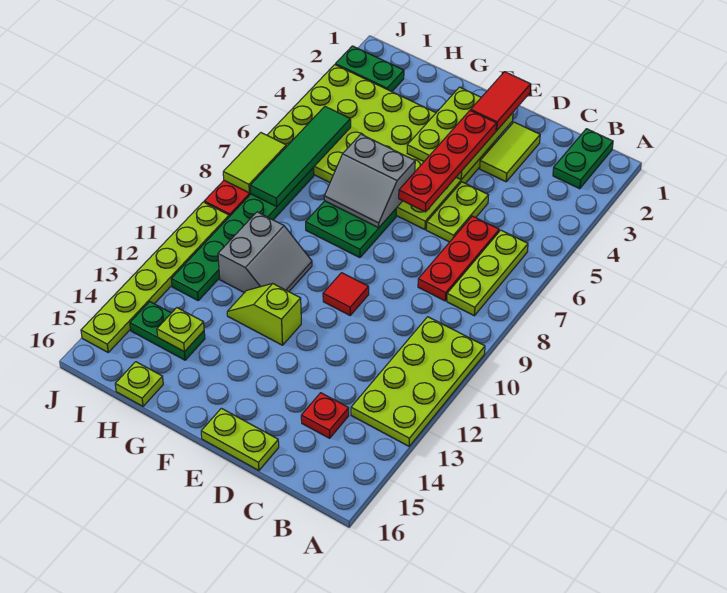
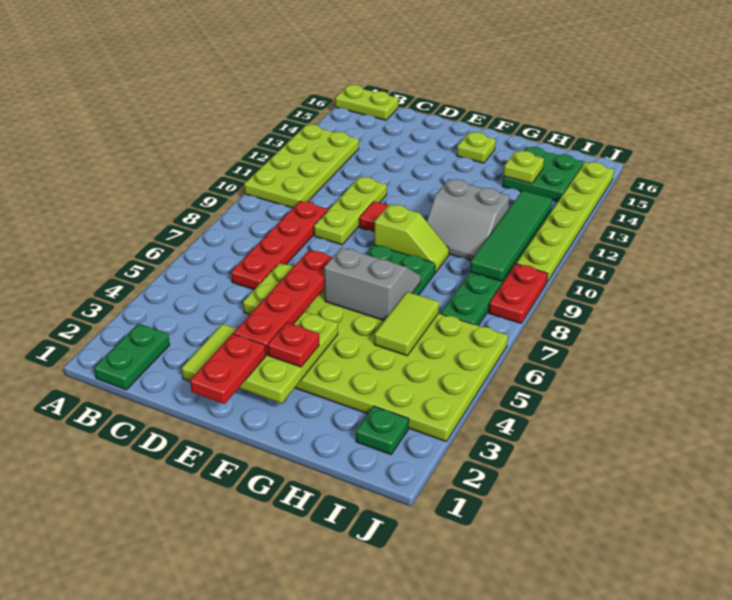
lime plate B6:B8 level 1 -> lime plate D9:D11 level 1
red plate C6:C8 level 1 -> red plate C6:C9 level 1
red plate C14 level 1 -> red plate F3 level 3
lime plate D16:E16 level 1 -> lime plate A16:B16 level 1
red tile E1:E2 level 3 -> red plate E1:E2 level 3
lime slope F12:G12 level 1 top F -> lime slope F9:G9 level 1 top F
grey slope G10:H11 level 1 top H -> grey slope G10:H11 level 1 top 11
green plate H14:I14 level 1 -> green plate H14:I15 level 1
lime plate H16 level 1 -> lime plate F15 level 1
green plate I2:J2 level 1 -> green plate I2 level 1
green tile I5:I8 level 2 -> green tile I9:I12 level 2
lime tile J7:J8 level 2 -> lime tile H5:H6 level 2

